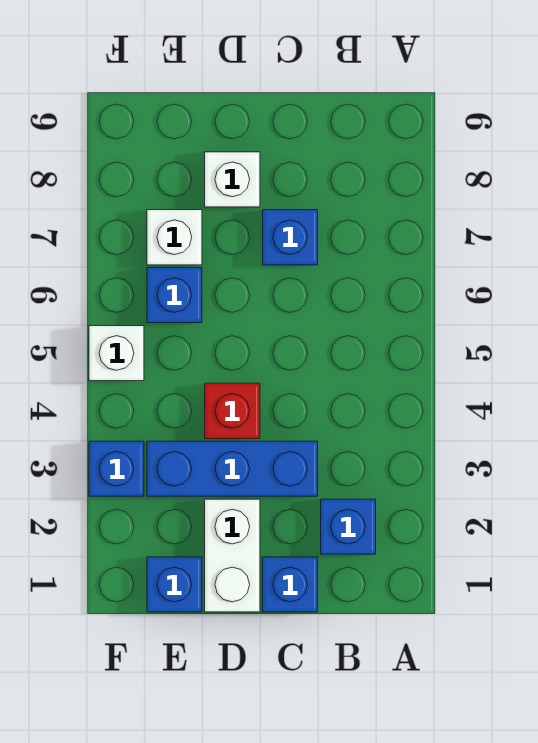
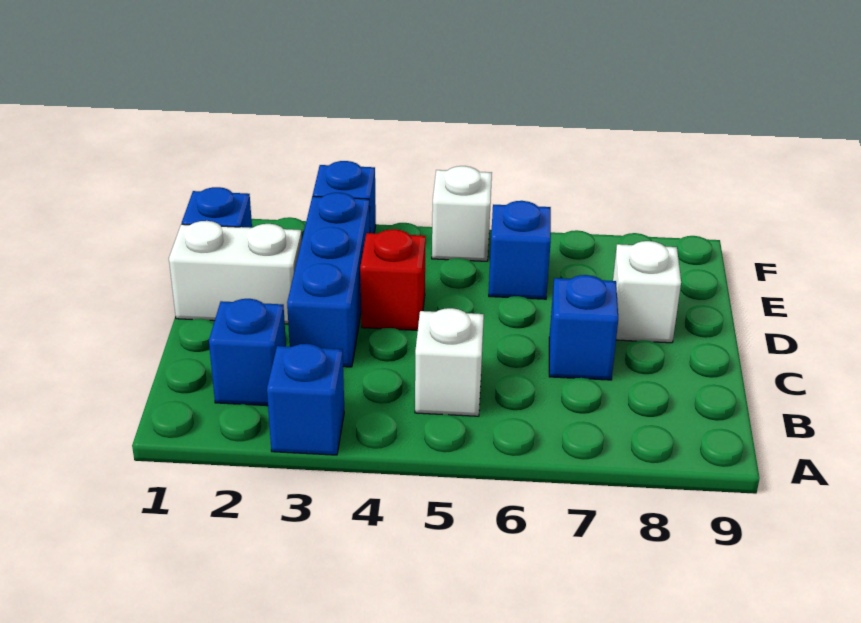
blue brick C1 level 1 -> blue brick A3 level 1
white brick E7 level 1 -> white brick B5 level 1

